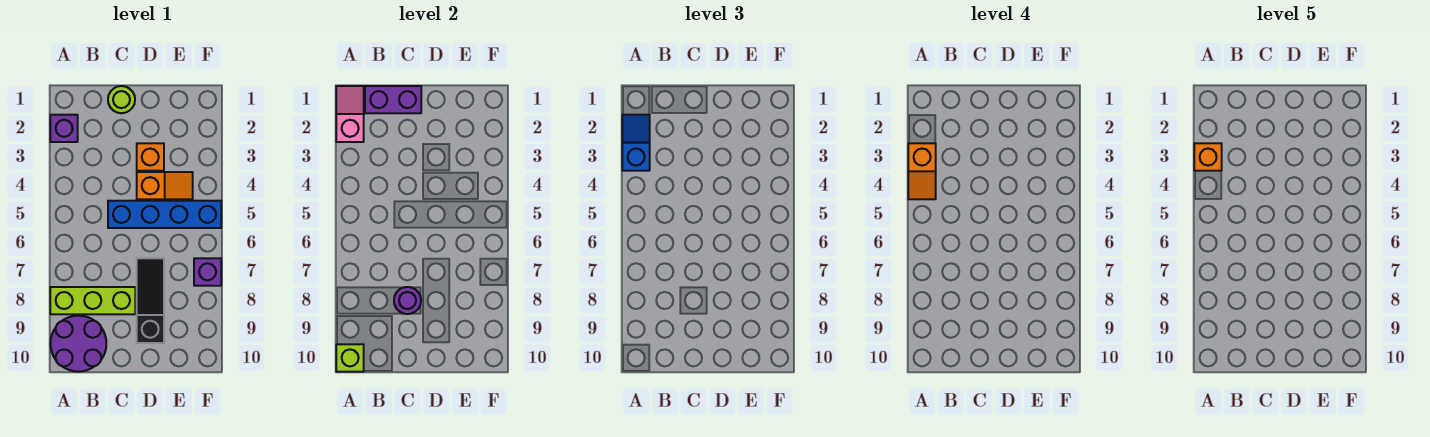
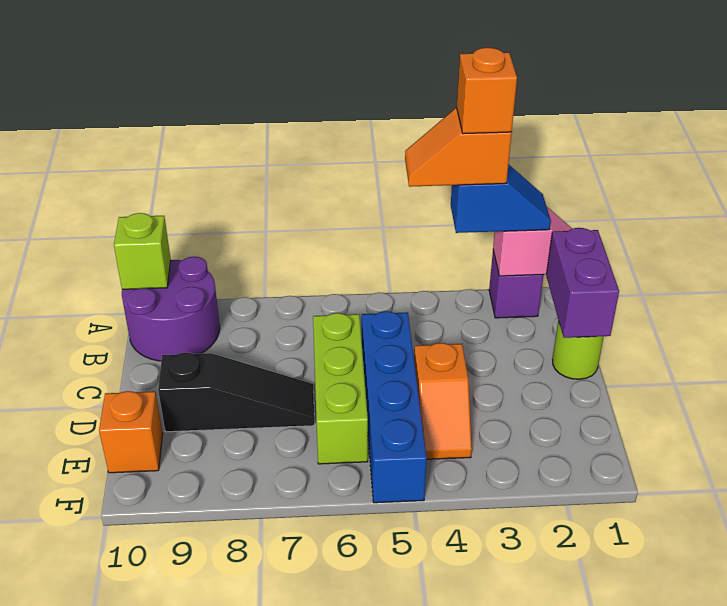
lime brick A8:C8 level 1 -> lime brick C6:E6 level 1
purple round brick C8 level 2 -> none
orange brick D3 level 1 -> orange brick E10 level 1
purple brick F7 level 1 -> none

